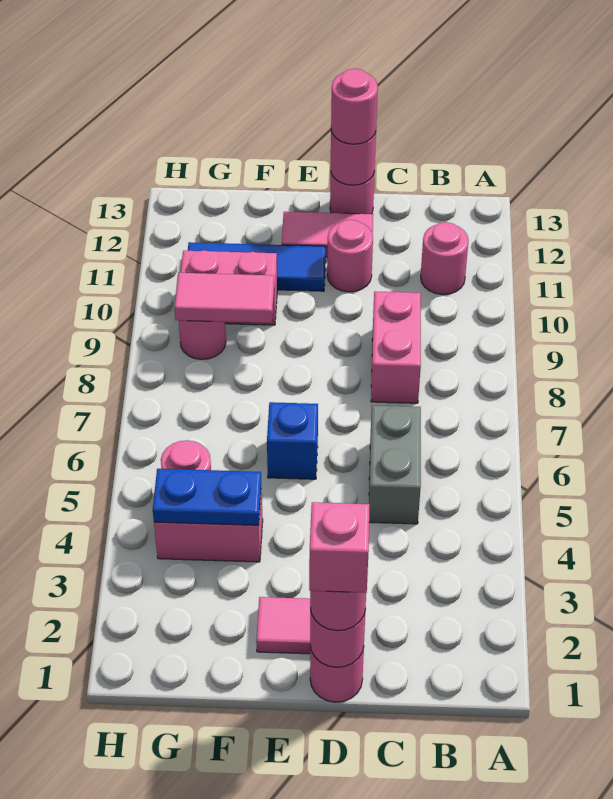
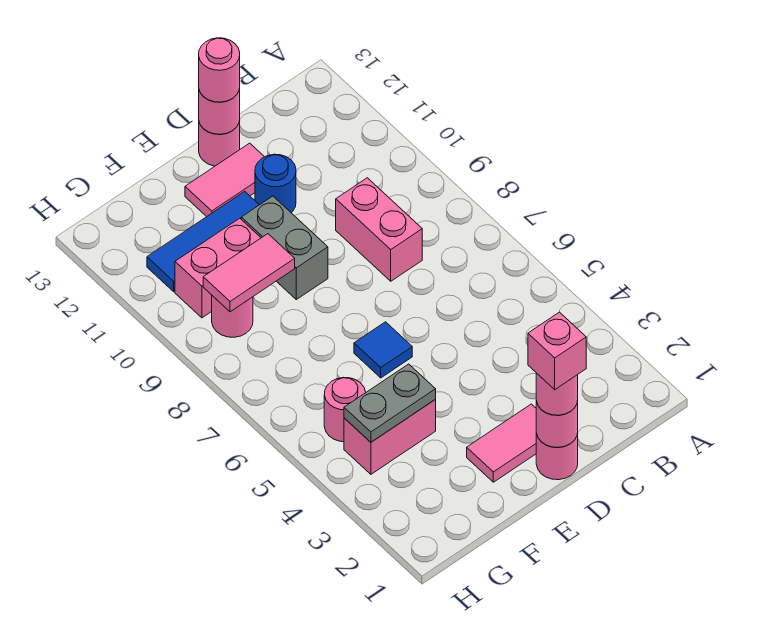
pink round brick B11 level 1 -> none
grey brick C5:C6 level 1 -> grey brick E9:E10 level 1
pink round brick D11 level 1 -> blue round brick D11 level 1
blue brick E6 level 1 -> blue tile E6 level 1
blue plate F4:G4 level 2 -> grey plate F4:G4 level 2

